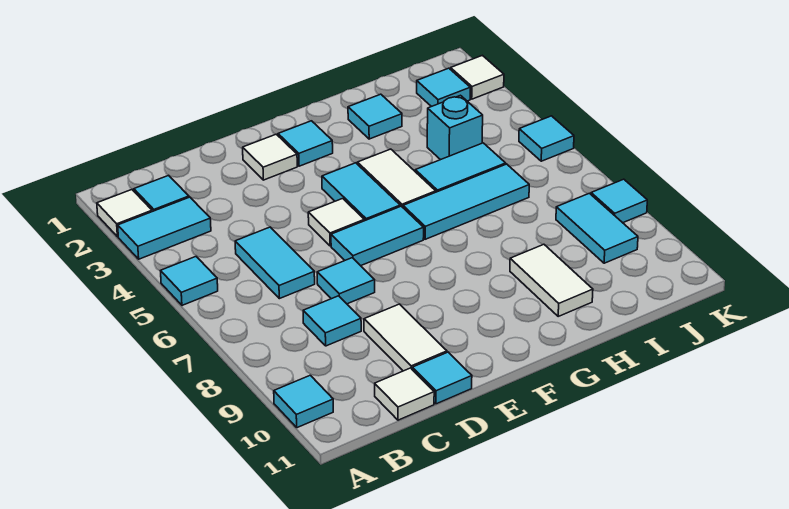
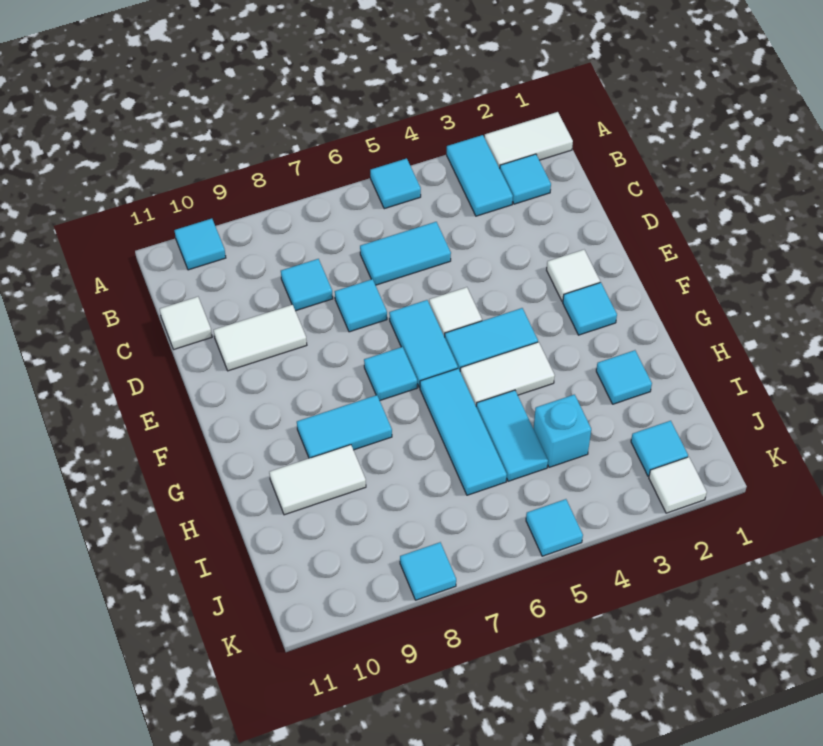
white tile A2 level 1 -> white tile A1:A2 level 1
cyan tile D11 level 1 -> cyan tile F7 level 1
cyan tile J8:J9 level 1 -> cyan tile G8:G9 level 1

